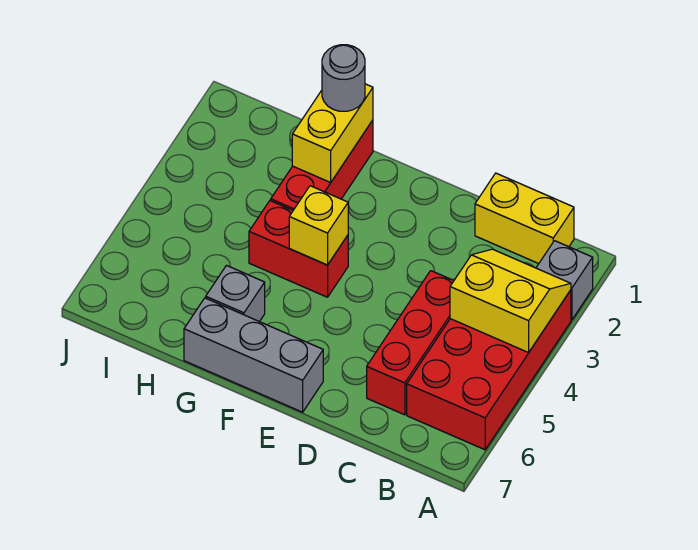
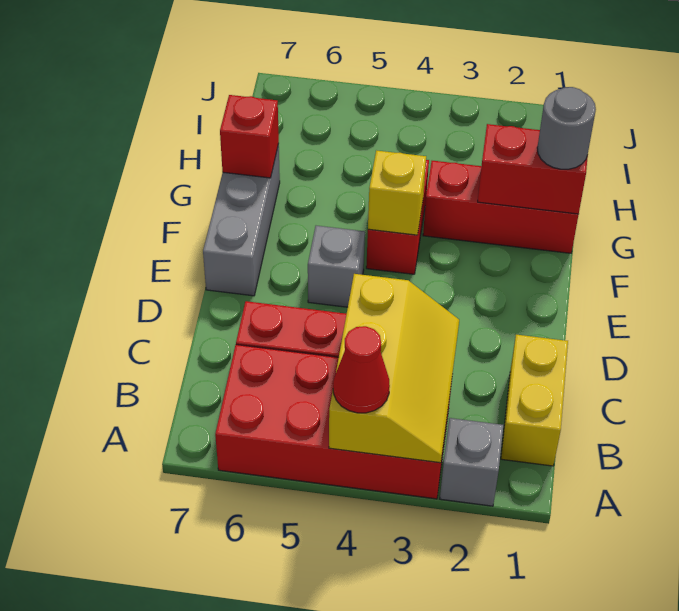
yellow slope A3:B4 level 2 top 4 -> yellow slope A3:C4 level 2 top 4
none -> red cone A4 level 3
yellow brick G1:G2 level 2 -> red brick G1:G2 level 2
grey brick G6 level 1 -> grey brick E5 level 1
none -> red brick G7 level 2

